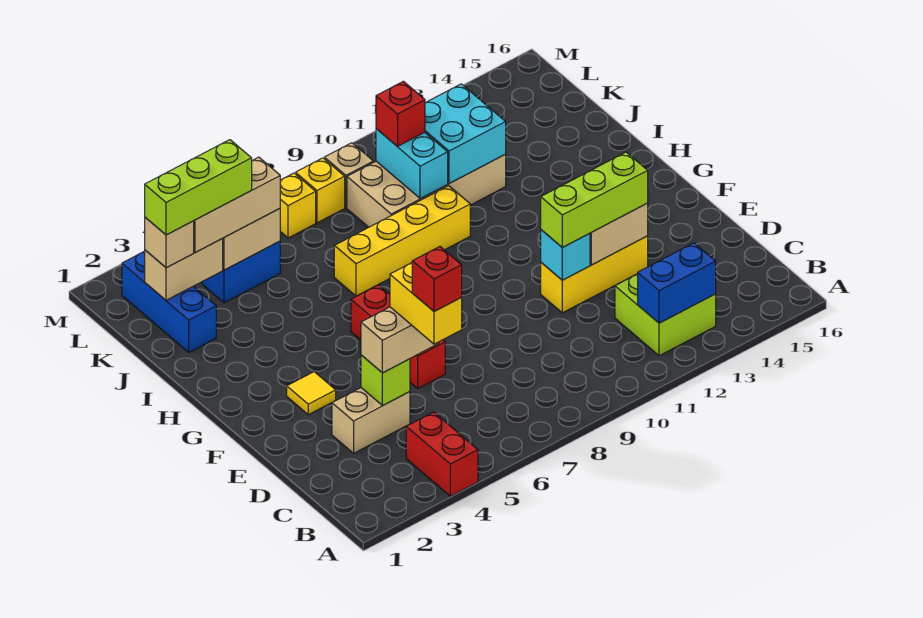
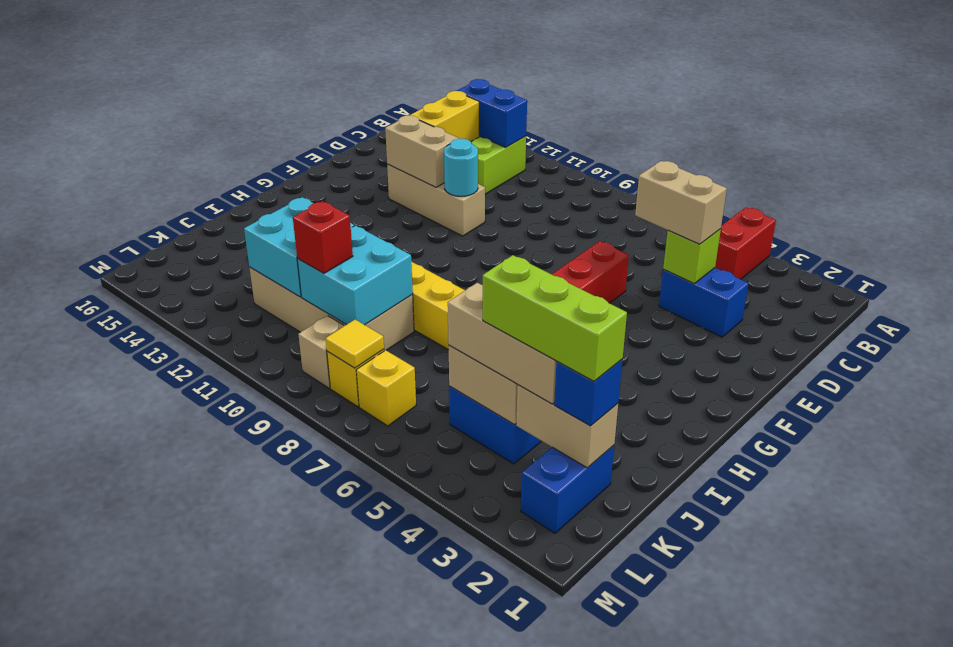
yellow brick C5:D5 level 4 -> yellow brick C13:D13 level 2
red brick C5 level 5 -> none
tan brick D3:D4 level 1 -> blue brick D3:D4 level 1
yellow brick E11:E13 level 1 -> tan brick E11:E13 level 1
cyan brick E11 level 2 -> cyan round brick E11 level 2
lime brick E11:E13 level 3 -> none
yellow tile F3 level 1 -> yellow tile L8 level 2
blue brick J2:L2 level 1 -> blue brick K2:L2 level 1
cyan brick J10:K10 level 2 -> cyan brick J9:K10 level 2
tan brick K2 level 3 -> blue brick K2 level 3

